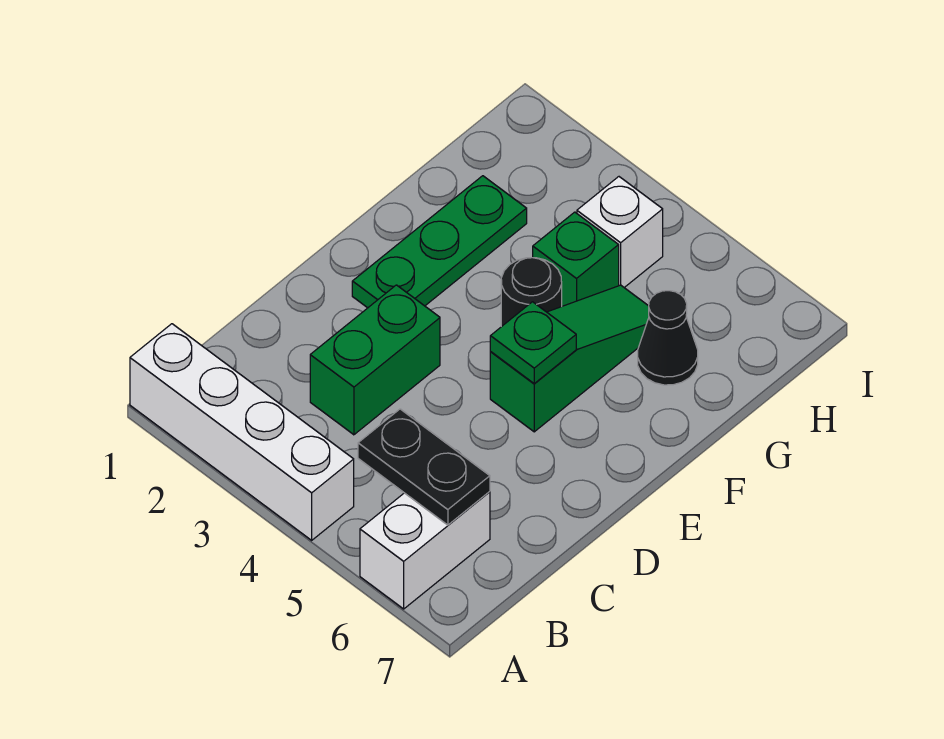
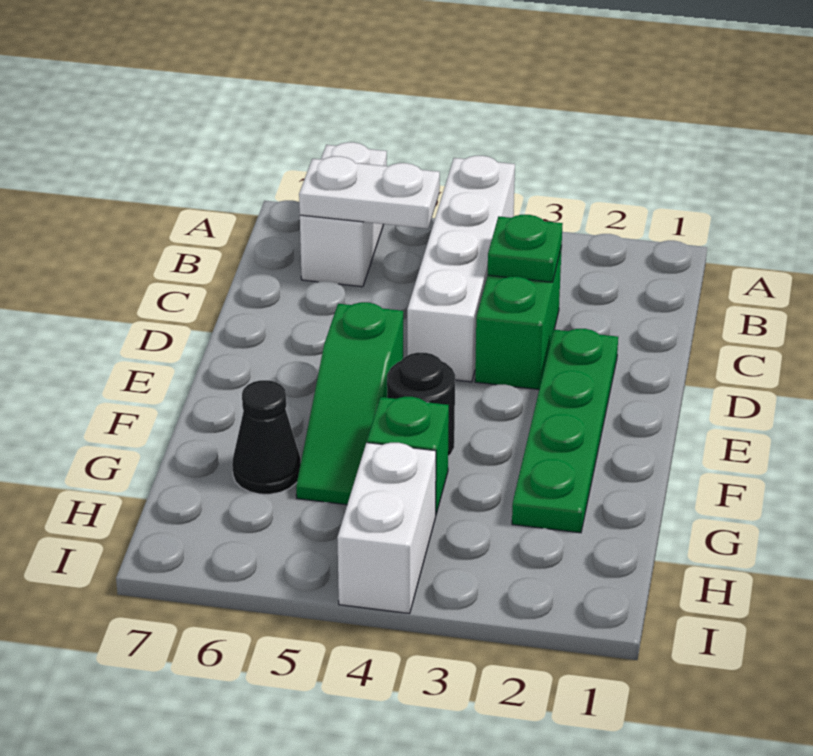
white brick A1:A4 level 1 -> white brick A4:D4 level 1
black plate B5:B6 level 2 -> white plate B5:B6 level 2
green plate E2:G2 level 1 -> green plate D2:G2 level 1
green plate E5 level 2 -> green plate C3 level 2
white brick H4 level 1 -> white brick H4:I4 level 1

